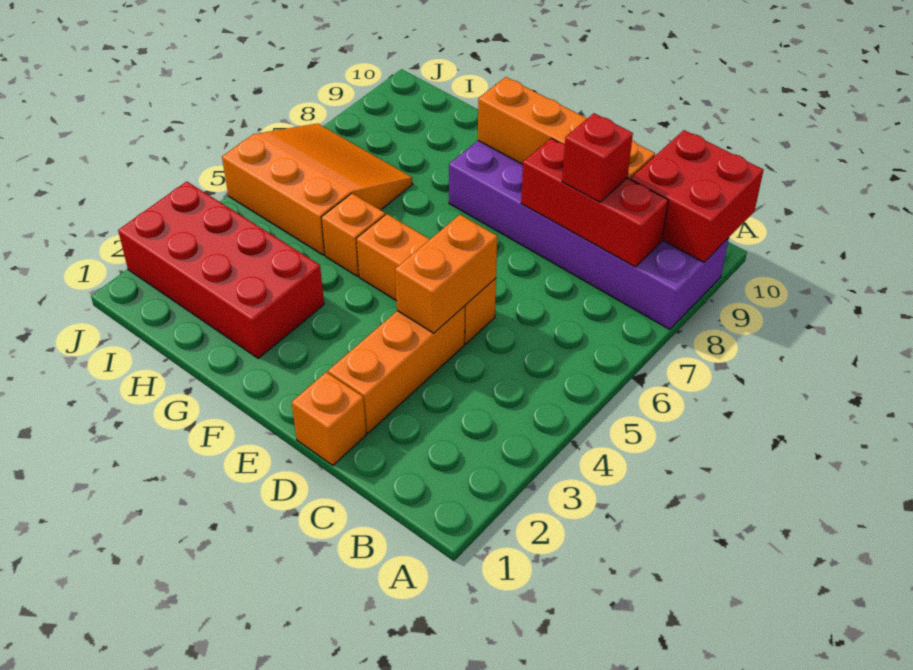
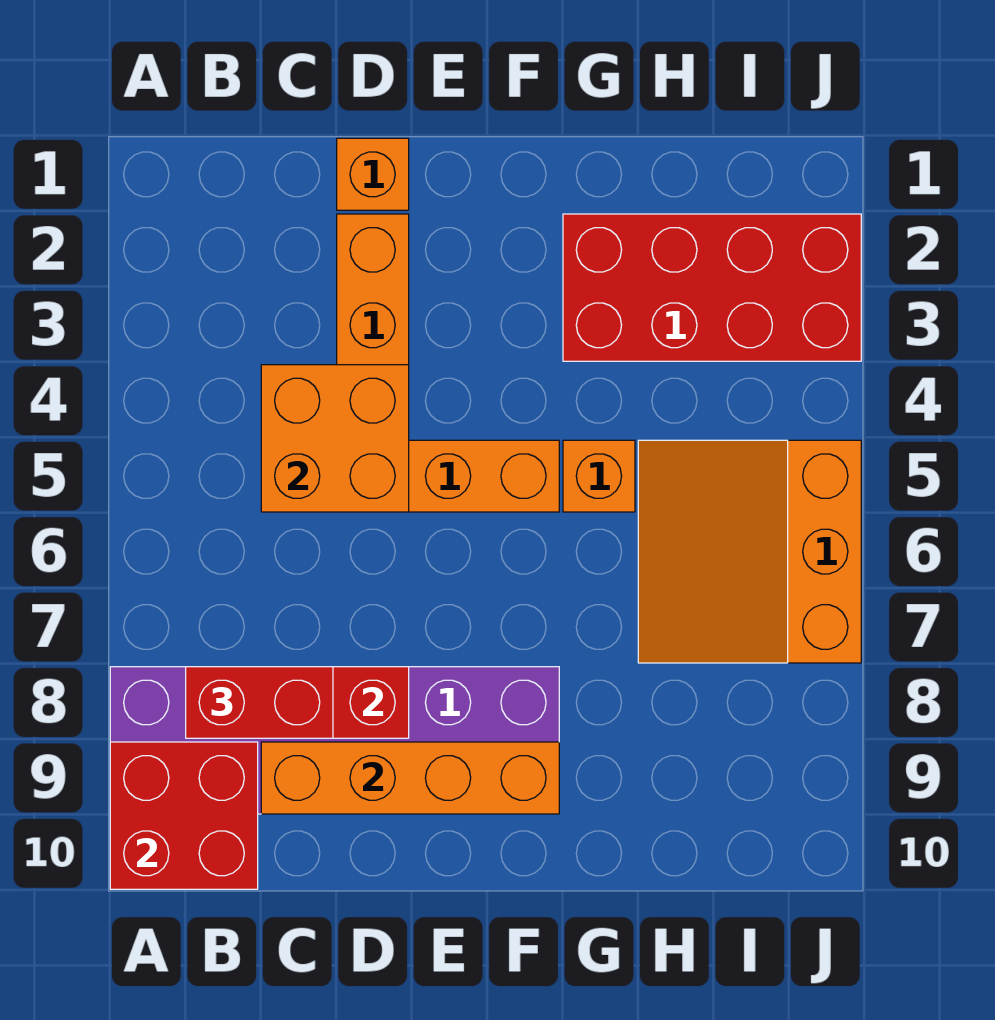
red brick C8 level 3 -> red brick B8:C8 level 3
orange brick D4:D5 level 2 -> orange brick C4:D5 level 2
orange slope H5:J7 level 1 top 5 -> orange slope H5:J7 level 1 top J

